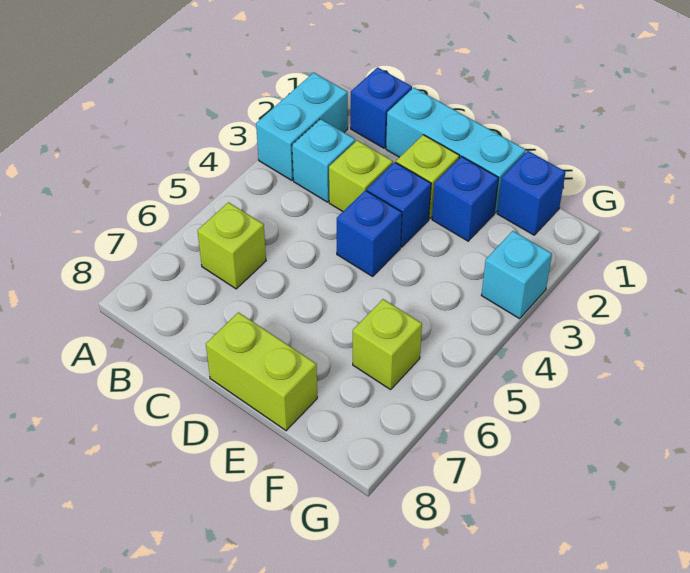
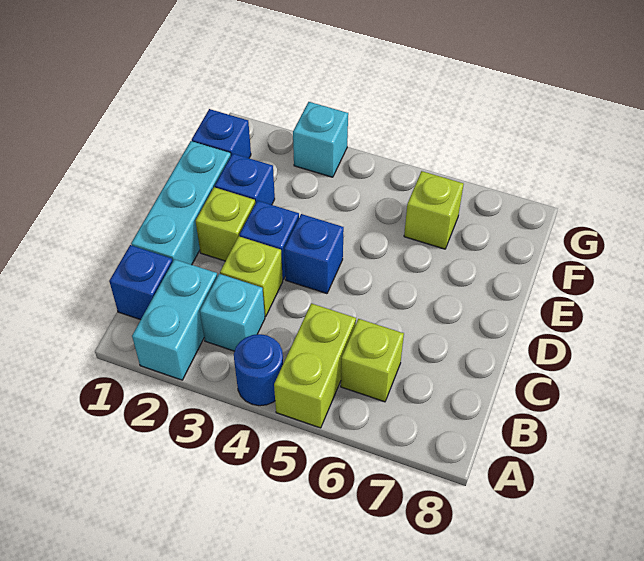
cyan brick A2:A3 level 1 -> cyan brick A2:B2 level 1
none -> blue round brick A4 level 1
lime brick D8:E8 level 1 -> lime brick A5:B5 level 1

